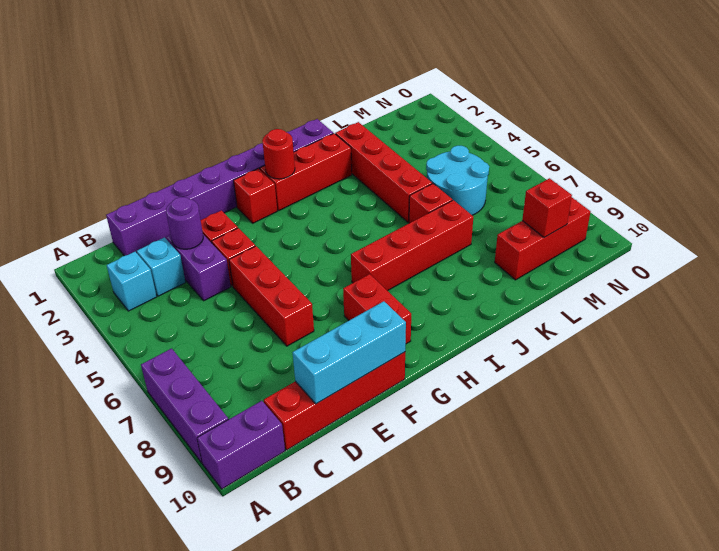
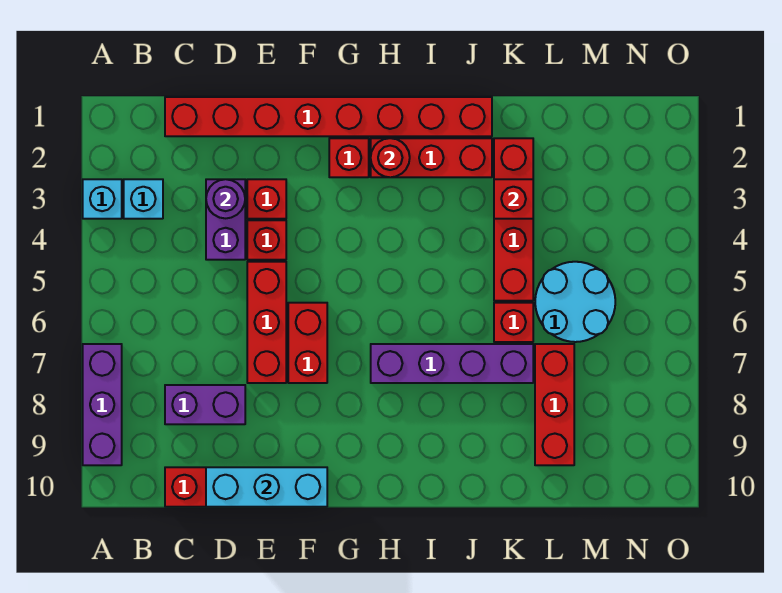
purple brick A10:B10 level 1 -> purple brick C8:D8 level 1
purple brick C1:J1 level 1 -> red brick C1:J1 level 1
cyan brick C3 level 1 -> cyan brick A3 level 1
red brick G8:G9 level 1 -> red brick F6:F7 level 1
red brick H7:K7 level 1 -> purple brick H7:K7 level 1
red brick L9:N9 level 1 -> red brick L7:L9 level 1
red brick M9 level 2 -> red brick K3 level 2

